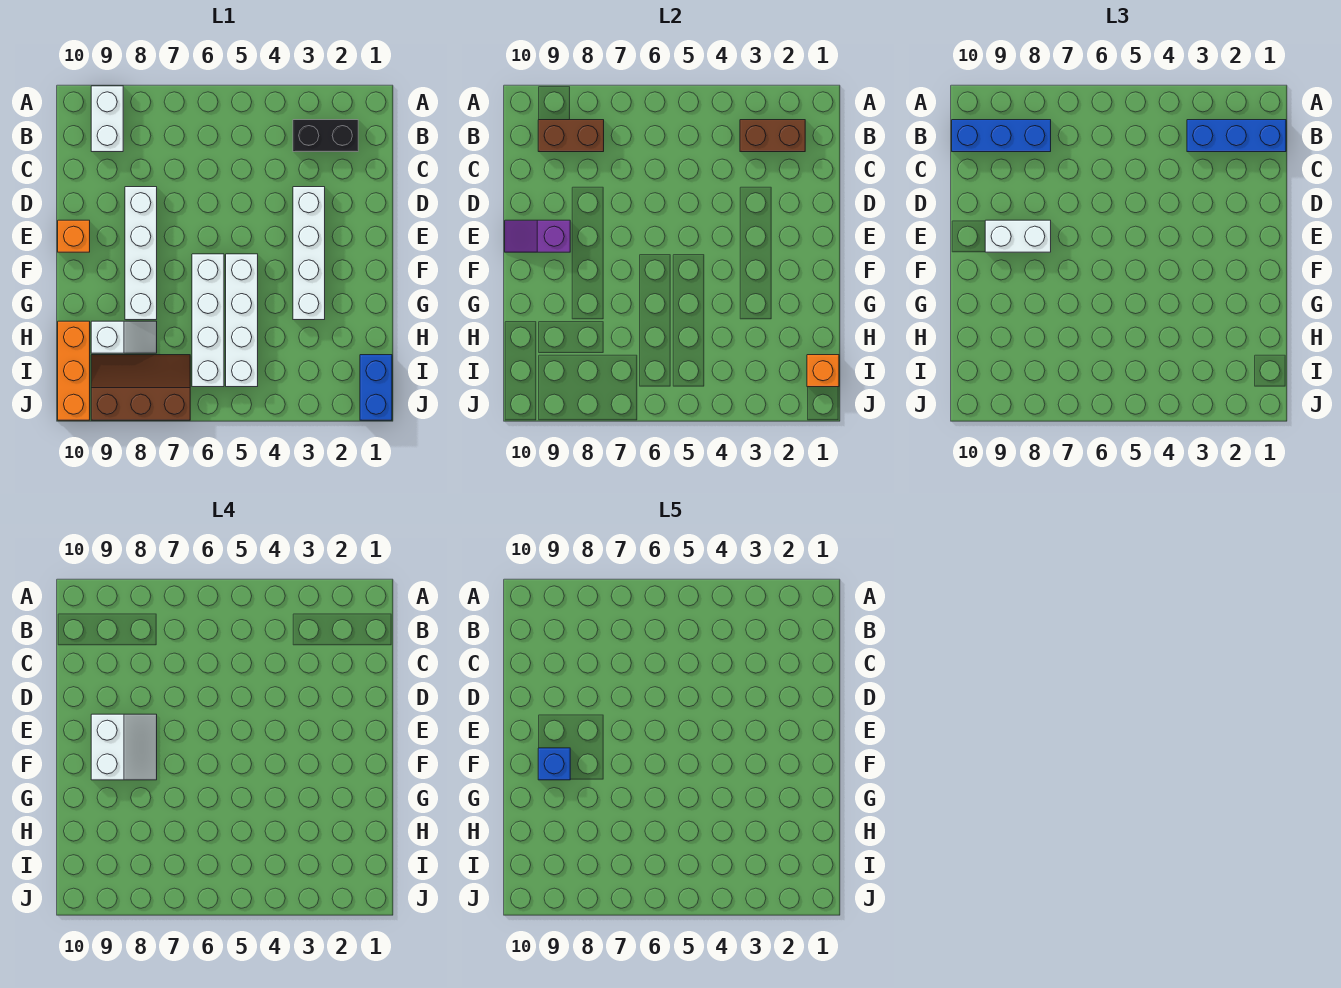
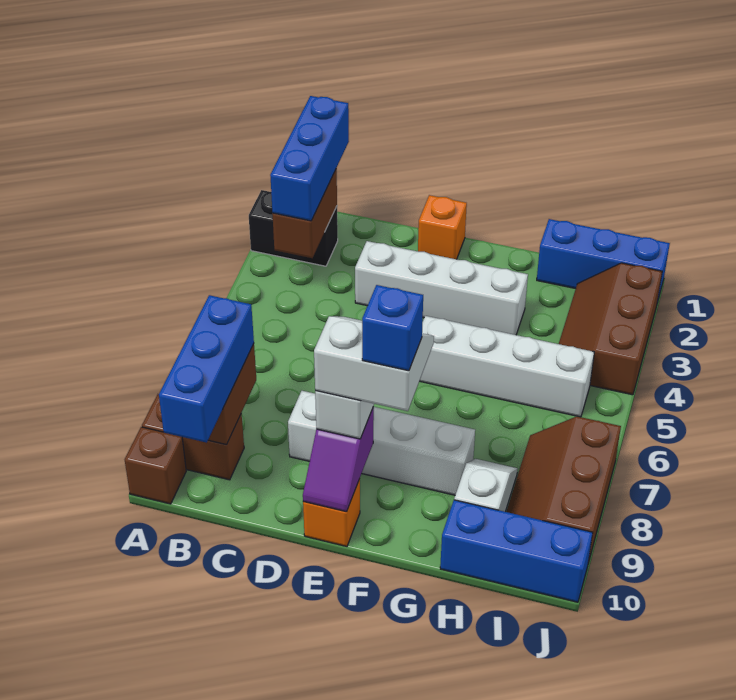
white brick A9:B9 level 1 -> brown brick A9:B9 level 1
none -> brown brick A10 level 1
black brick B2:B3 level 1 -> black brick A2:B2 level 1
white brick F6:I6 level 1 -> none
orange brick H10:J10 level 1 -> blue brick H10:J10 level 1
blue brick I1:J1 level 1 -> blue brick H1:J1 level 1
orange brick I1 level 2 -> orange brick E1 level 1
none -> brown slope I2:J4 level 1 top J

